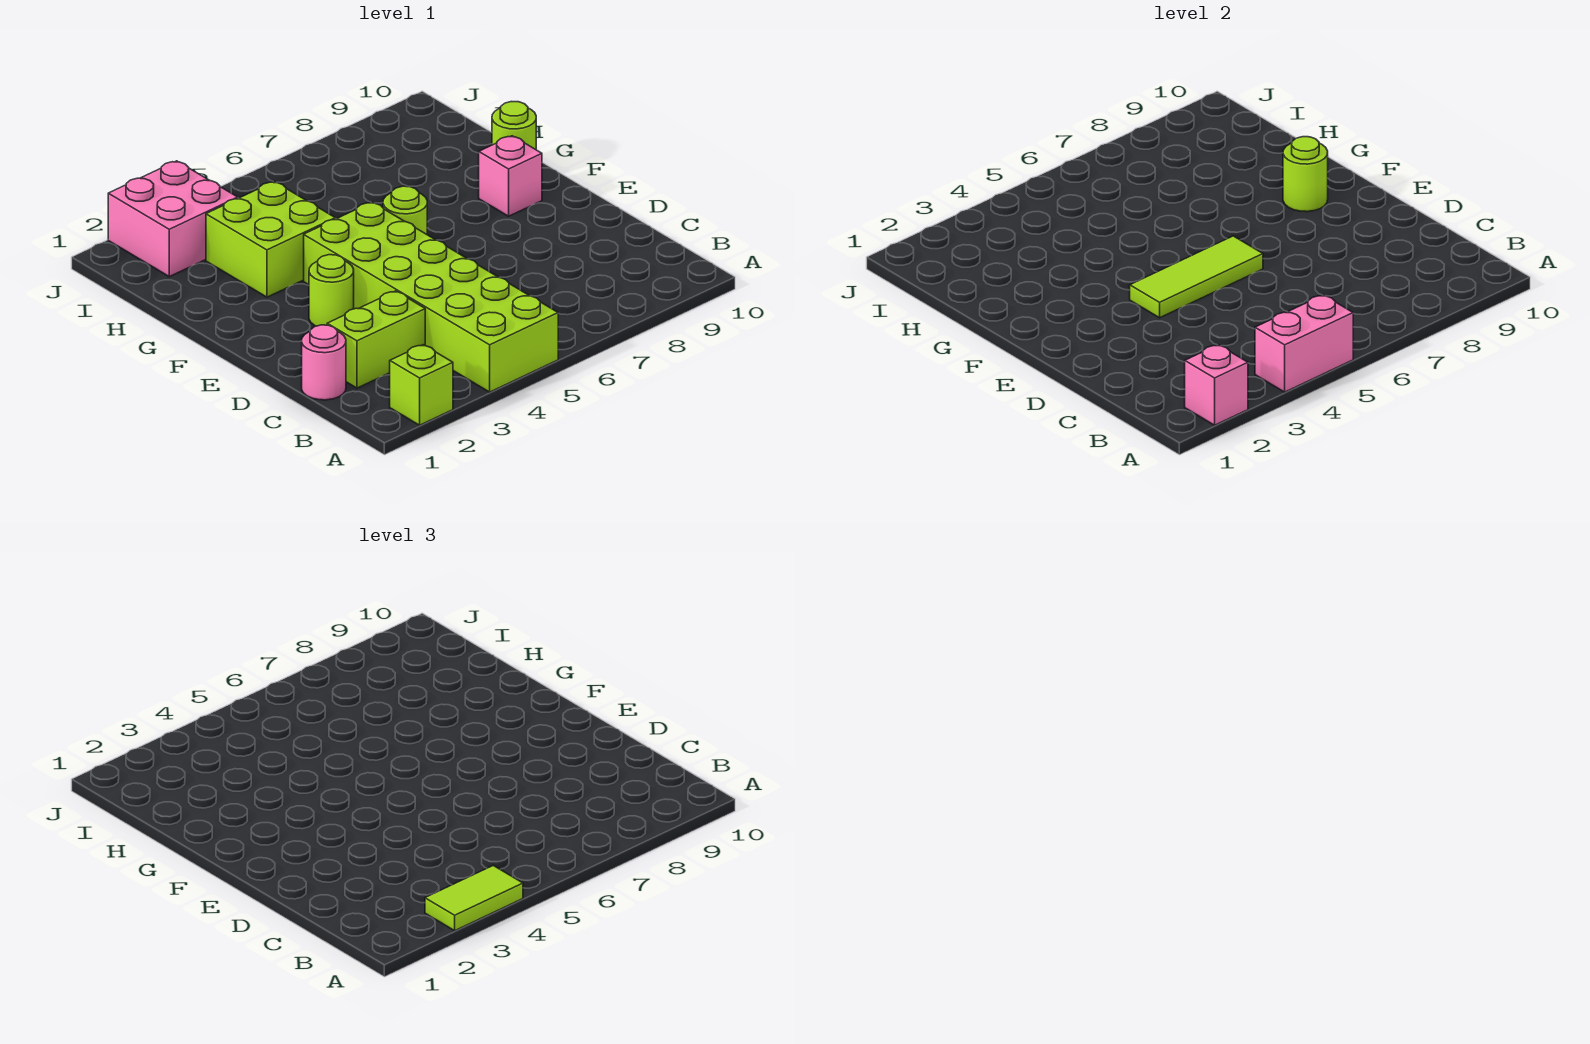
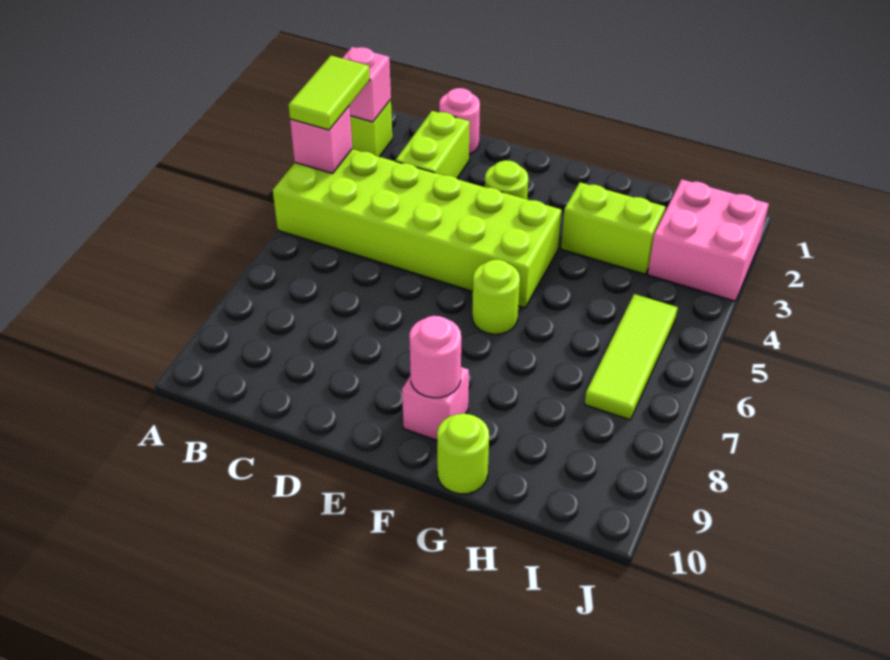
pink brick A4:A5 level 2 -> pink brick A4 level 2
lime tile E4:E6 level 2 -> lime tile I5:I7 level 1
lime round brick F9 level 2 -> pink round brick F9 level 2
lime brick G3:H4 level 1 -> lime brick G3:H3 level 1

